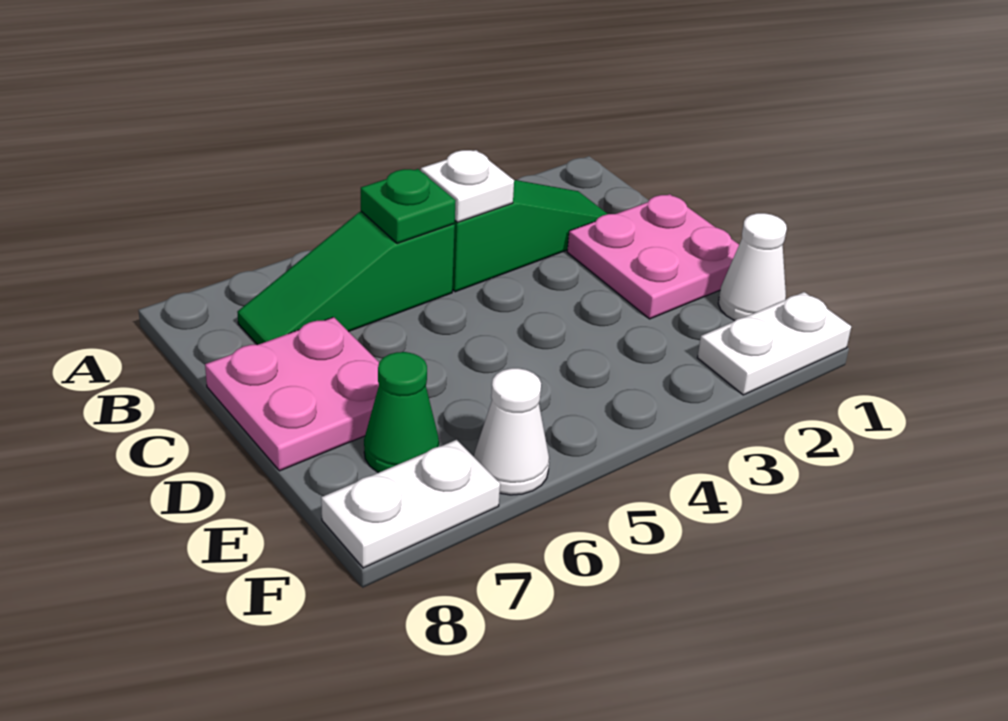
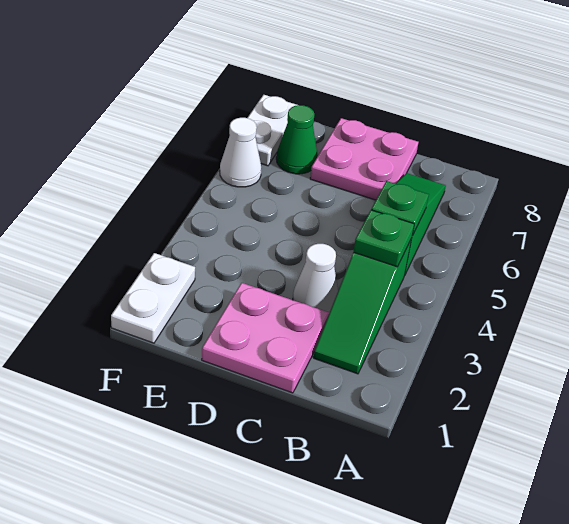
white plate B4 level 2 -> green plate B4 level 2
white cone E1 level 1 -> white cone C3 level 1

